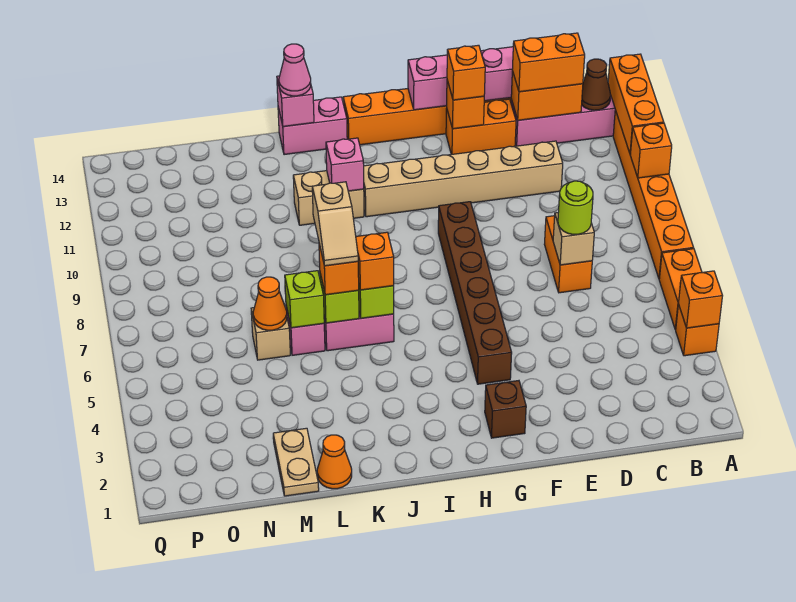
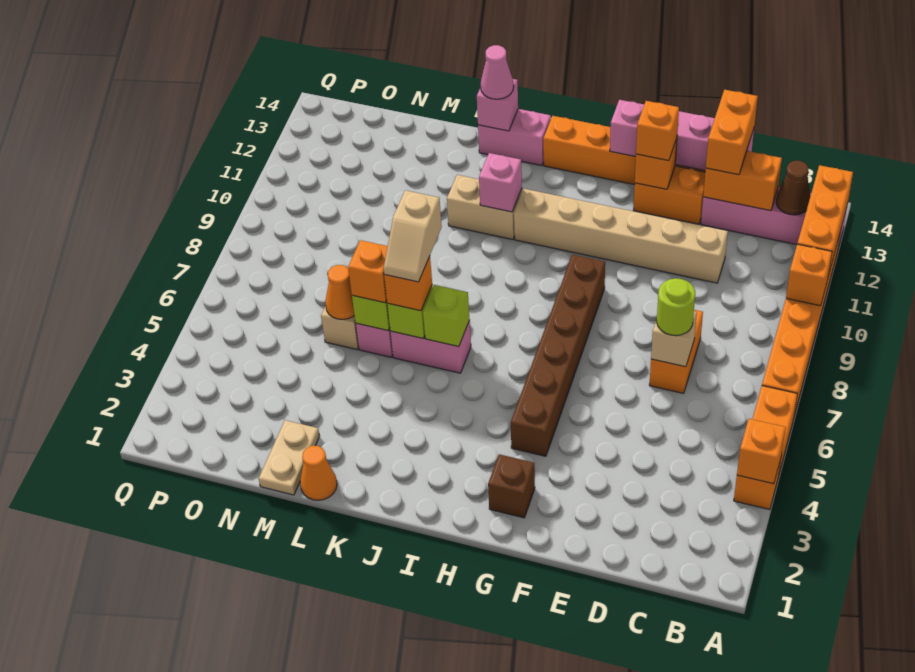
orange brick C13:D13 level 3 -> orange brick D13:D14 level 3
orange brick J6 level 3 -> orange brick L6 level 3

